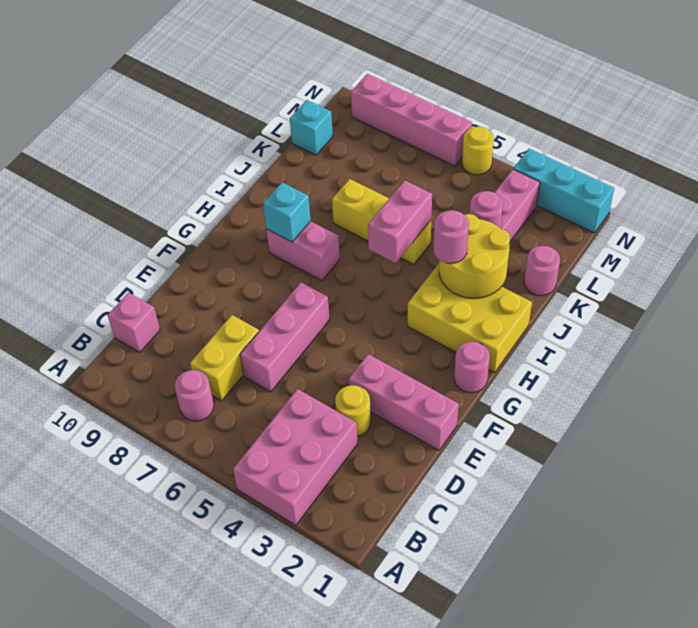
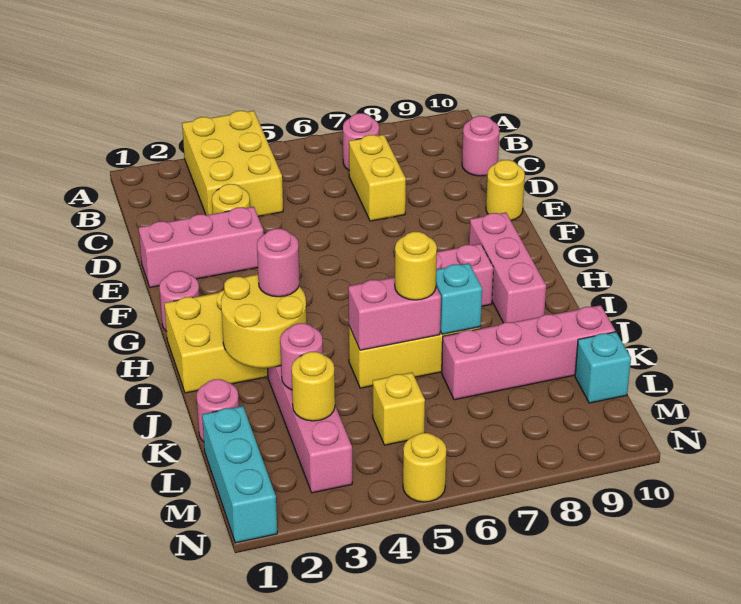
pink brick A3:C4 level 1 -> yellow brick A3:C4 level 1
pink brick C10 level 1 -> pink round brick C10 level 1
pink brick D6:F6 level 1 -> pink brick G9:I9 level 1
none -> yellow round brick E10 level 1
cyan brick H8 level 2 -> cyan brick J7 level 2
pink brick I5:J5 level 2 -> pink brick J5:J6 level 2
none -> yellow round brick J6 level 3
none -> yellow round brick L3 level 2
none -> yellow brick L5 level 1
cyan brick N1:N3 level 1 -> cyan brick L1:N1 level 1
pink brick N6:N9 level 1 -> pink brick K7:K10 level 1

